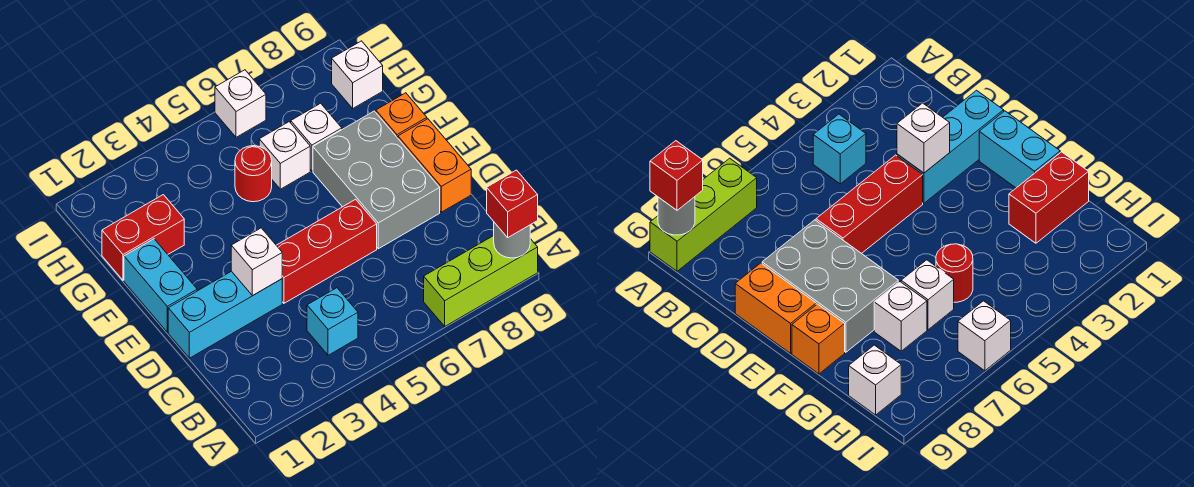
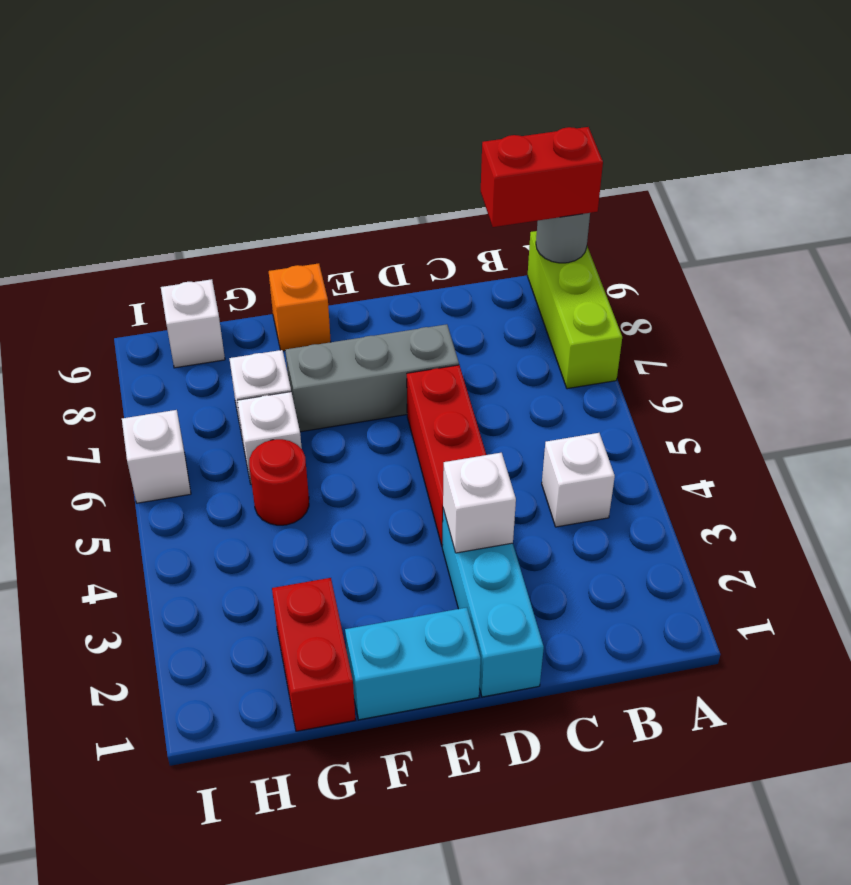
red brick A9 level 3 -> red brick A9:B9 level 3
cyan brick B4 level 1 -> white brick B4 level 1
grey brick D7:F8 level 1 -> grey brick D7:F7 level 1
orange brick D9:E9 level 1 -> none

